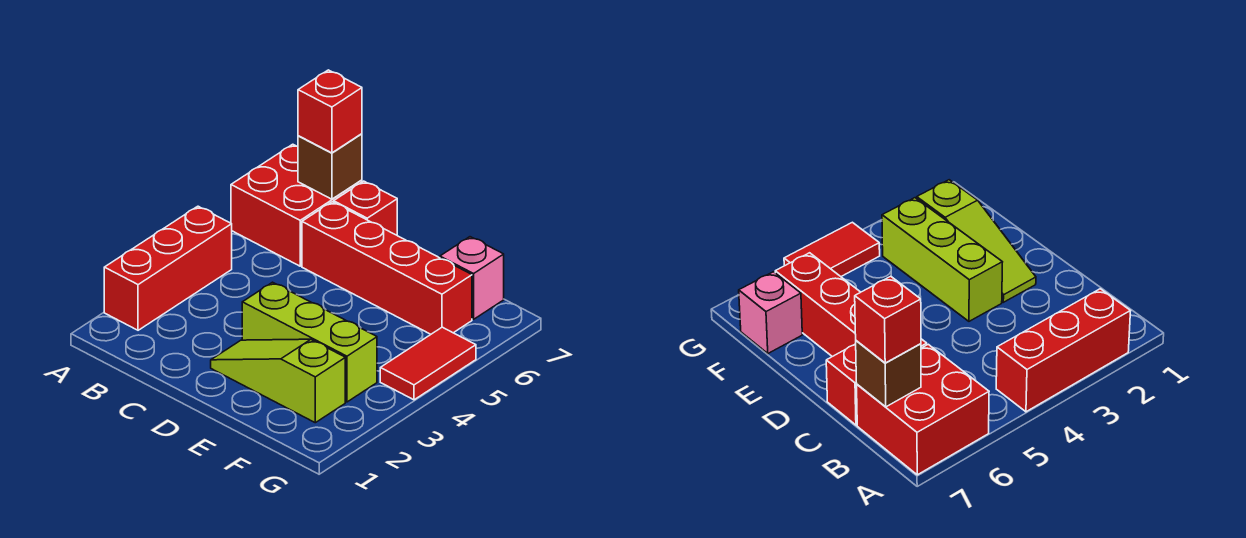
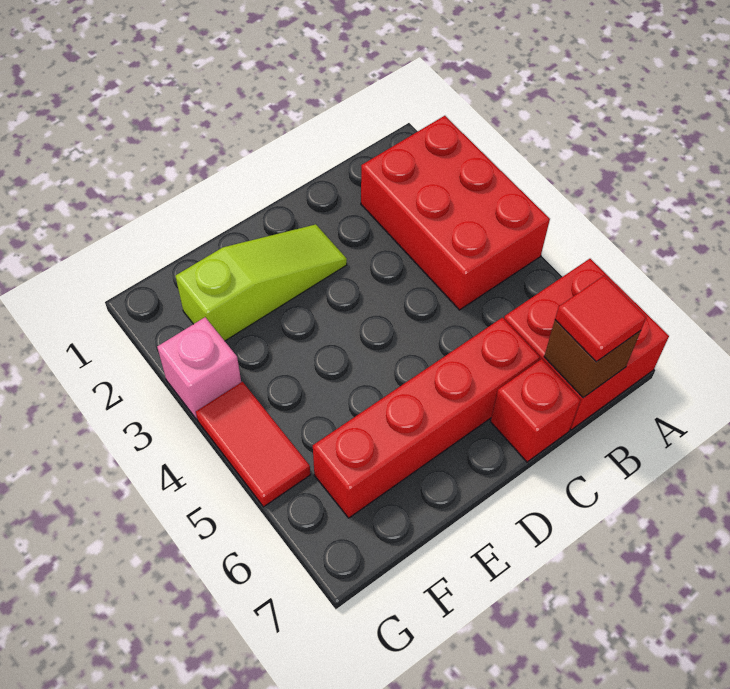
red brick A2:A4 level 1 -> red brick A2:B4 level 1
red brick B7 level 3 -> red tile B7 level 3
lime brick D3:F3 level 1 -> none
pink brick F7 level 1 -> pink brick G3 level 1

